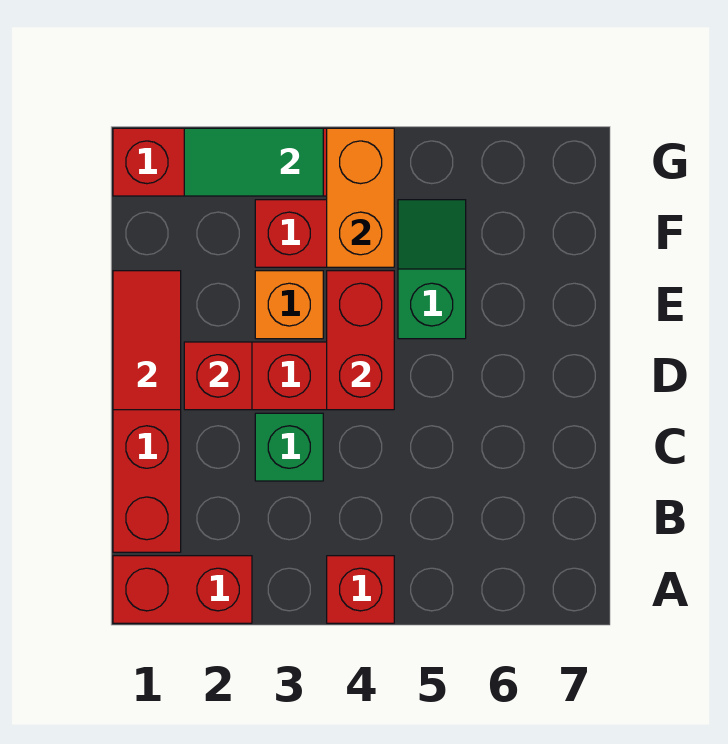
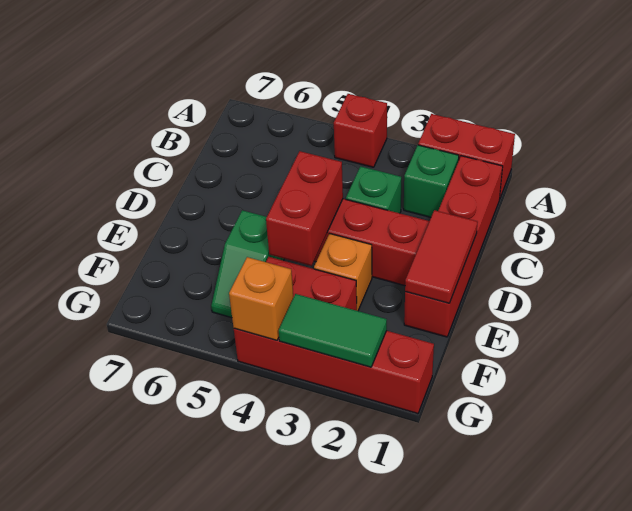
none -> green brick B2 level 1
red brick D2 level 2 -> none
orange brick F4:G4 level 2 -> orange brick G4 level 2

